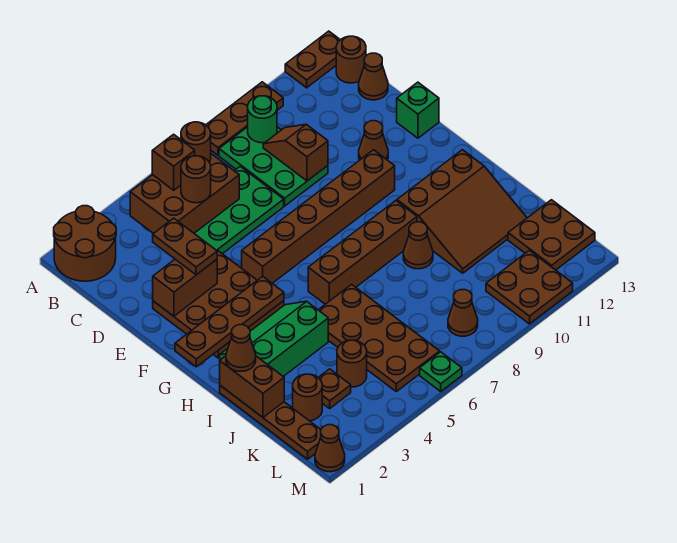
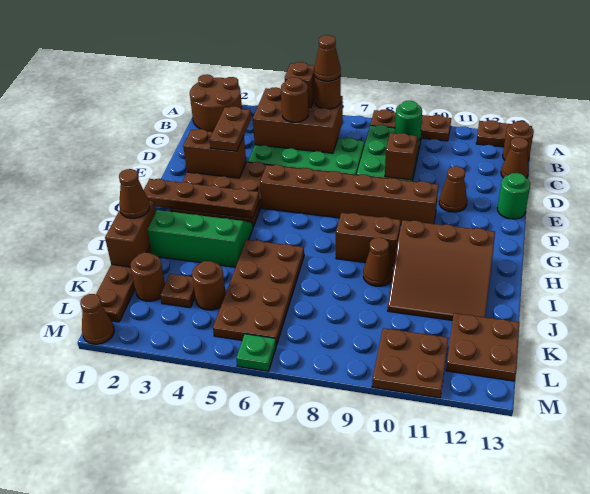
green brick E13 level 1 -> green round brick E13 level 1
brown brick H6:H9 level 1 -> brown brick H8:H9 level 1
brown cone L8 level 1 -> brown cone B6 level 4

